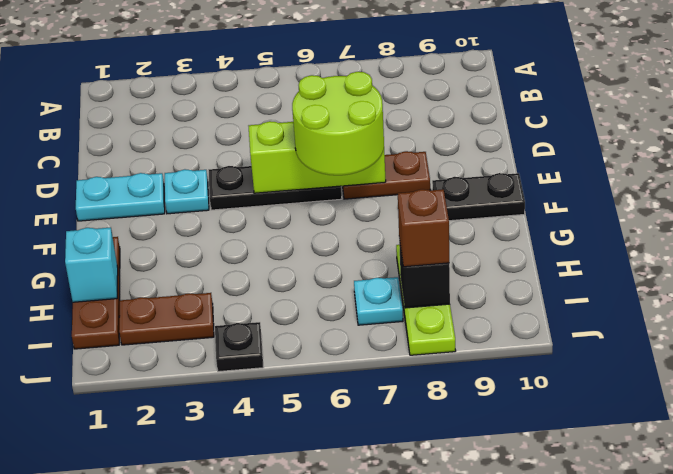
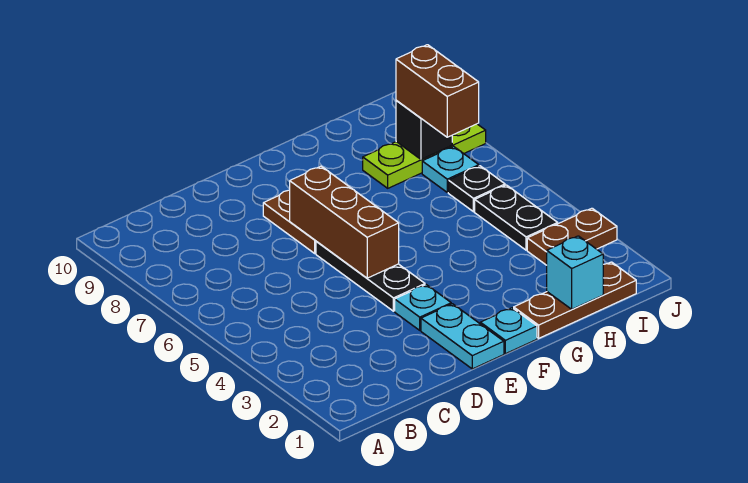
lime brick E5:E7 level 2 -> brown brick E5:E7 level 2
lime round brick E6:F7 level 3 -> none
none -> cyan plate F1 level 1
black plate F9:F10 level 1 -> black plate I4:I5 level 1
brown plate I2:I3 level 1 -> brown plate I3:J3 level 1
brown brick I8 level 3 -> brown brick I7:I8 level 3
black plate J4 level 1 -> black plate I6 level 1

